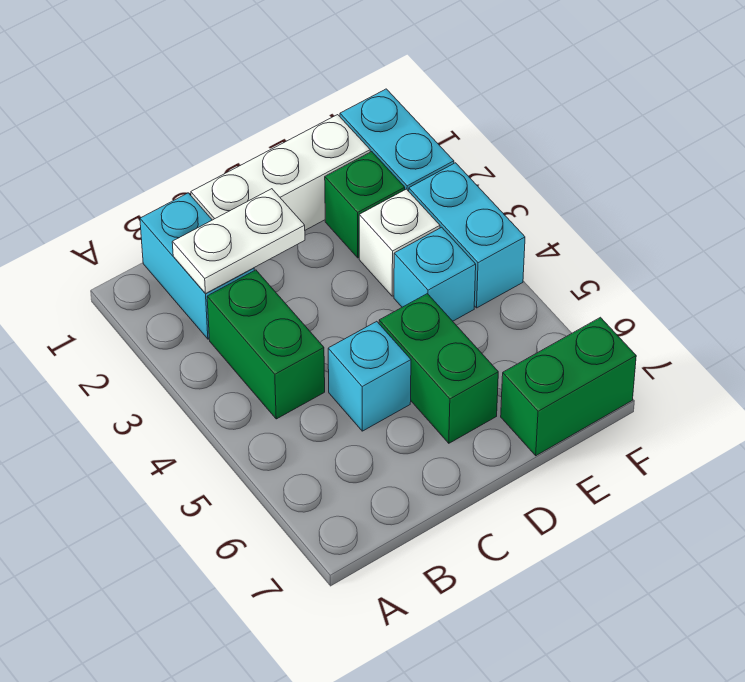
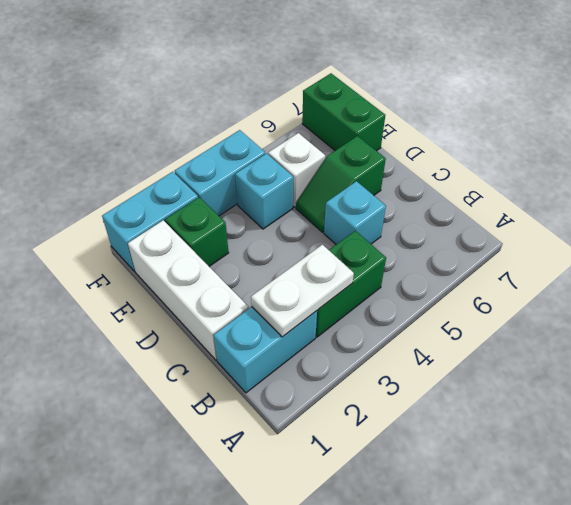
white plate B2:C2 level 2 -> white plate B2:B3 level 2
green brick D5:D6 level 1 -> green slope D5:D6 level 1 top 6
white brick E3 level 1 -> white brick E5 level 1

